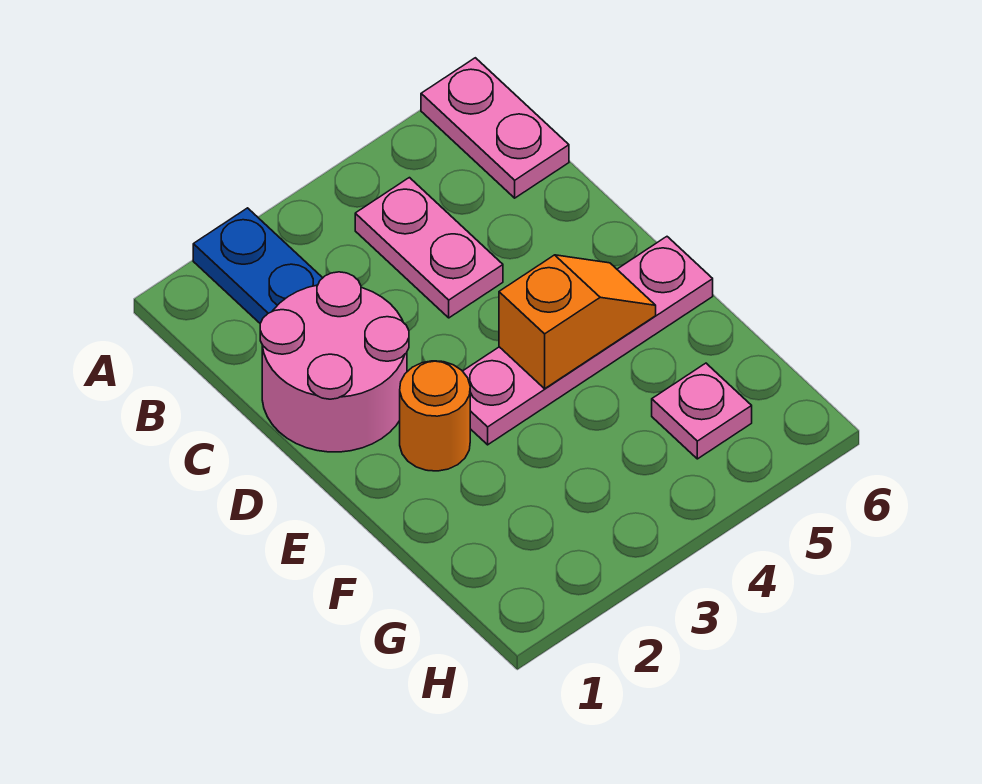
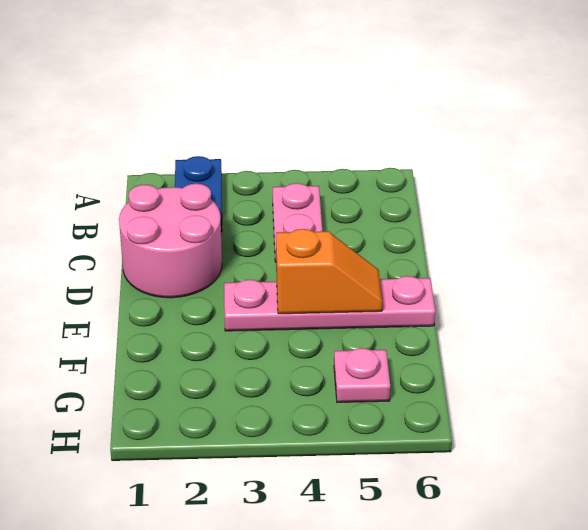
pink plate A6:B6 level 1 -> none
orange round brick E2 level 1 -> none

